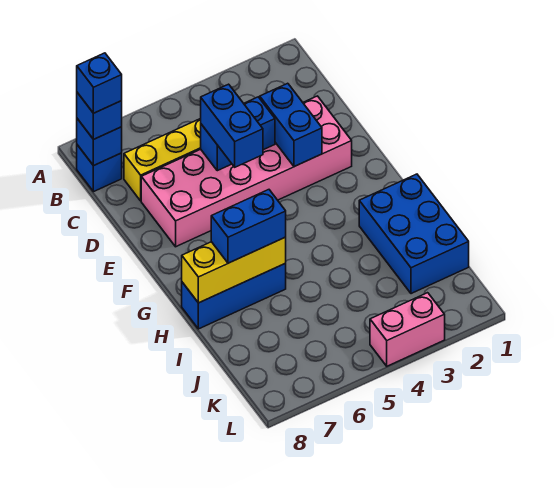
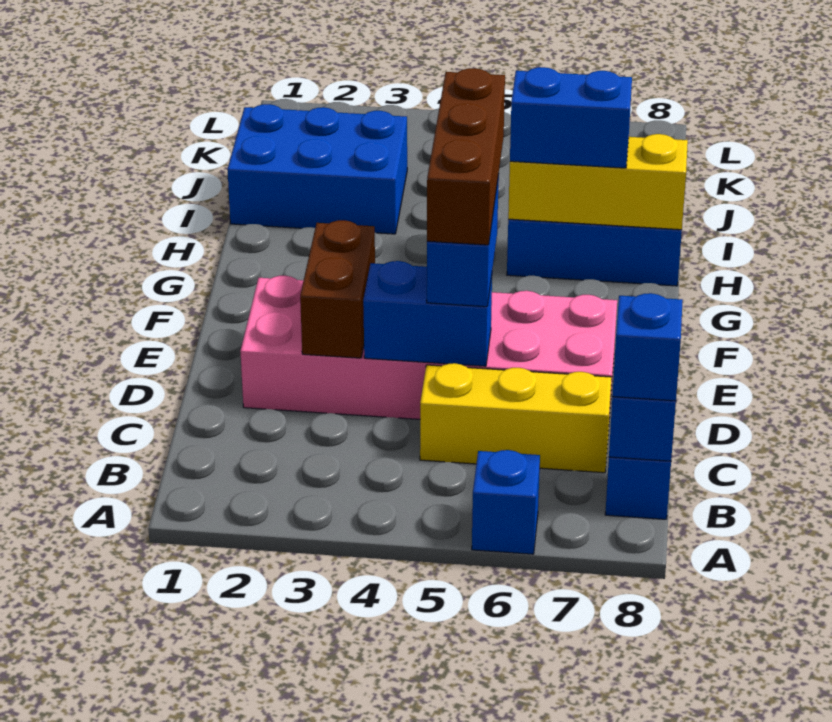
blue brick B8 level 4 -> blue brick A6 level 1
blue brick D3:E3 level 2 -> brown brick D3:E3 level 2
none -> brown brick D5:F5 level 4
blue brick H1:J2 level 1 -> blue brick I1:J3 level 1
pink brick L3:L4 level 1 -> none

